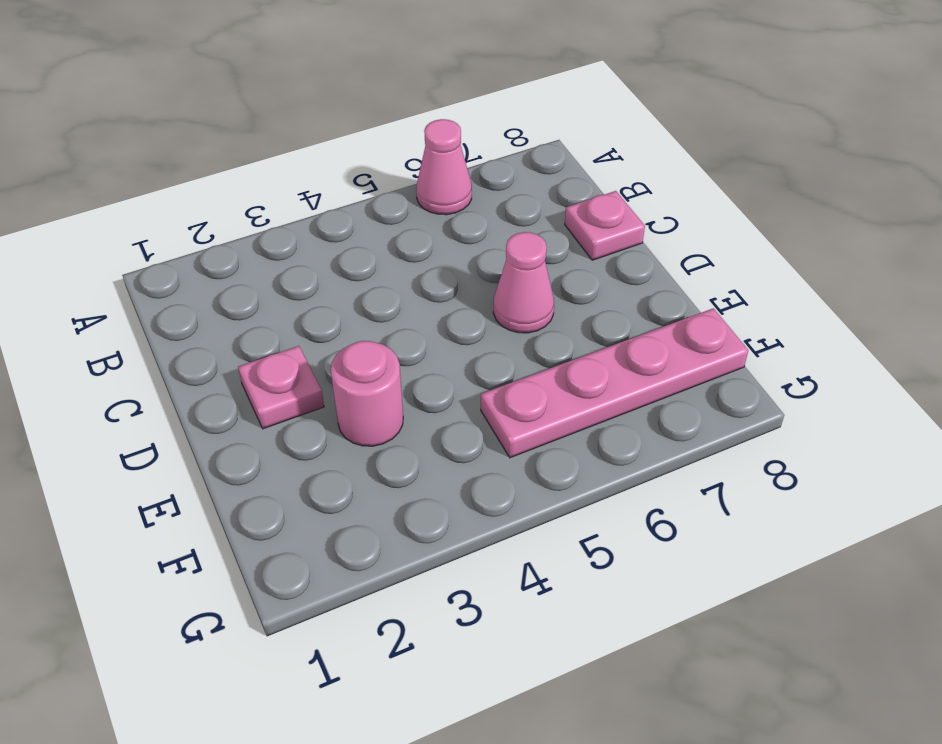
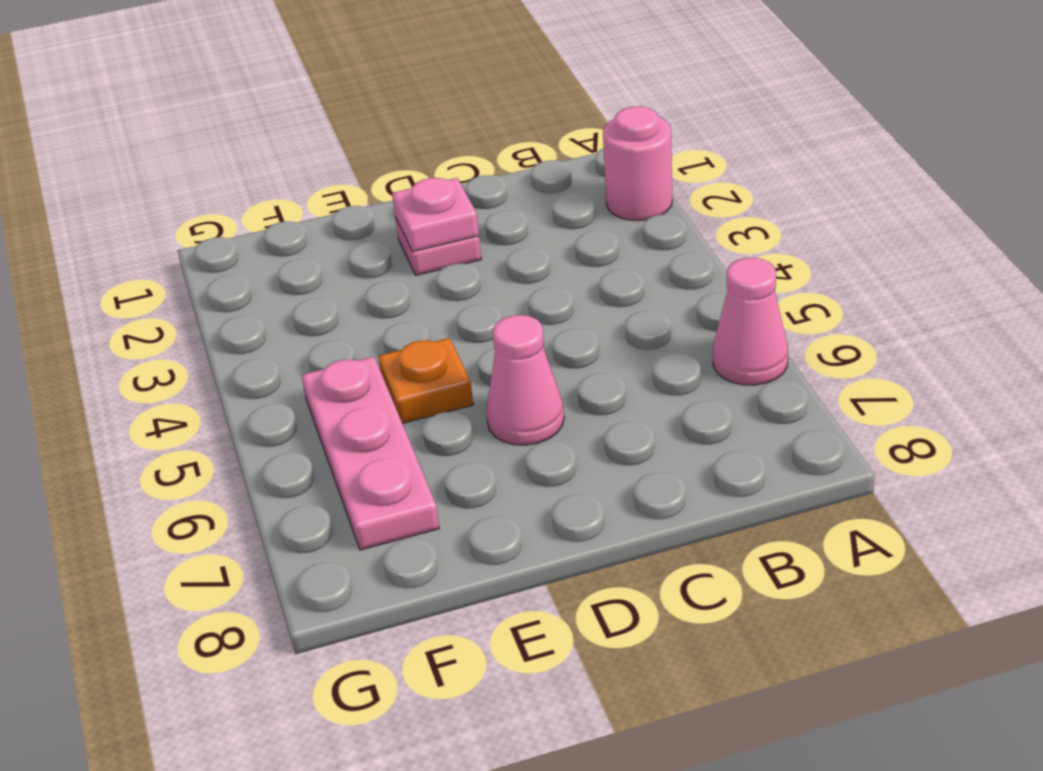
pink plate C8 level 1 -> pink plate D2 level 2
pink round brick E3 level 1 -> pink round brick A2 level 1
none -> orange plate E5 level 1
pink plate F5:F8 level 1 -> pink plate F5:F7 level 1

